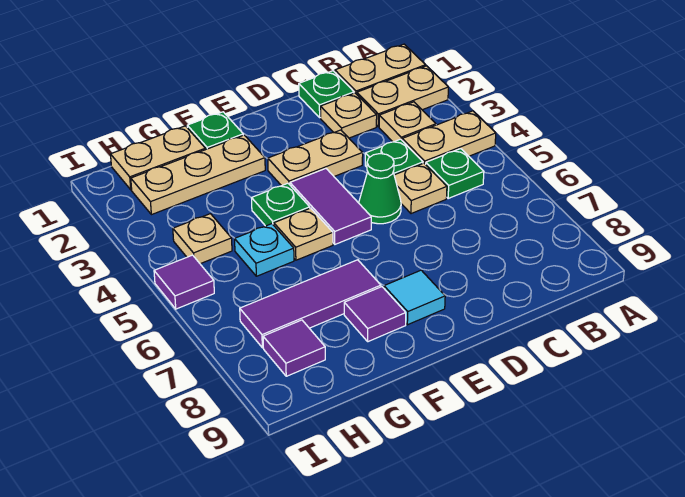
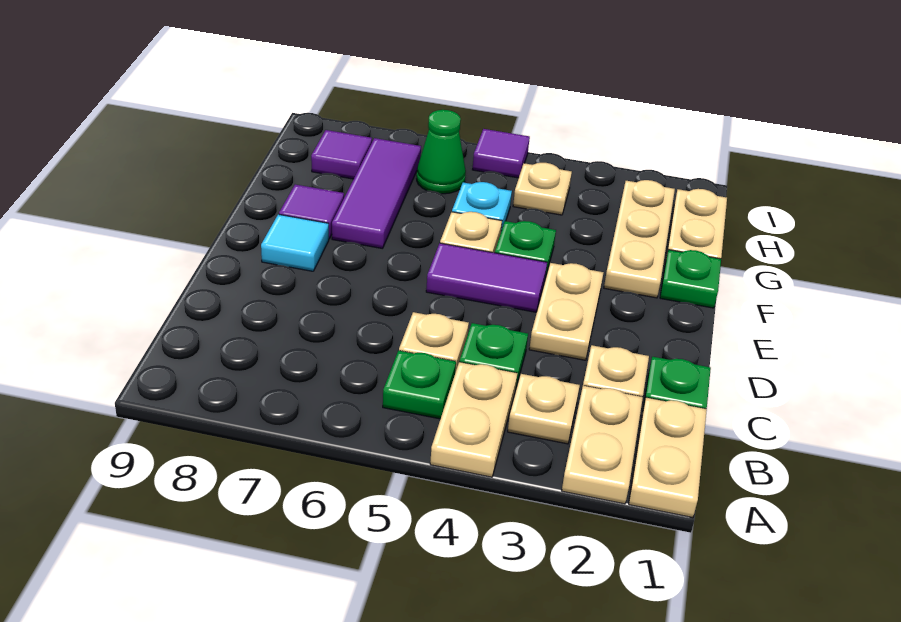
green cone D5 level 1 -> green cone H6 level 1

